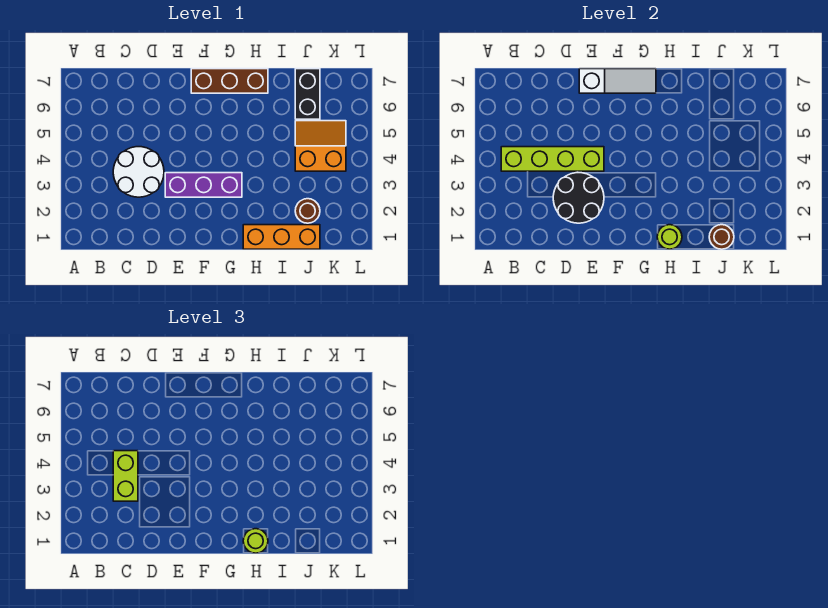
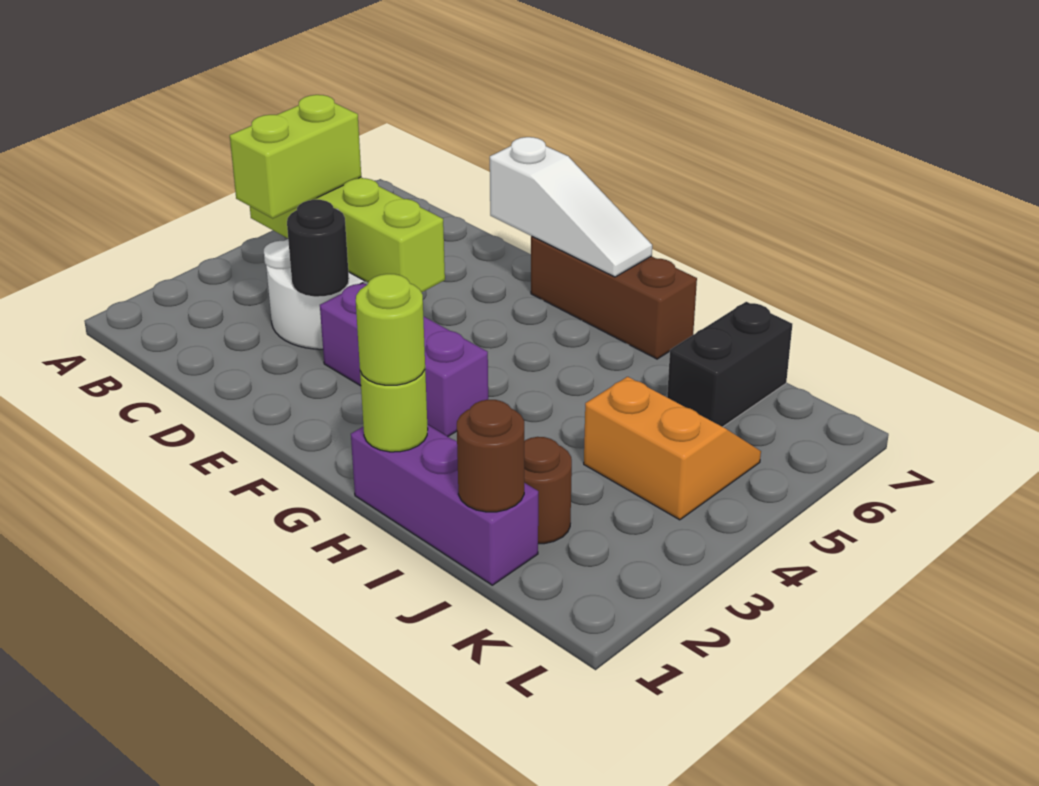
black round brick D2:E3 level 2 -> black round brick D3 level 2
orange brick H1:J1 level 1 -> purple brick H1:J1 level 1

